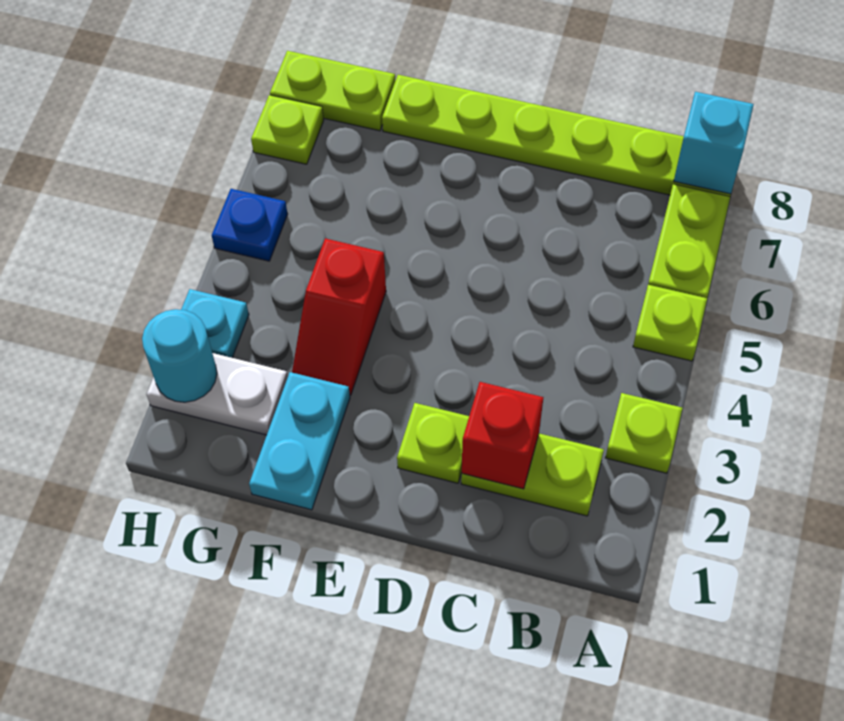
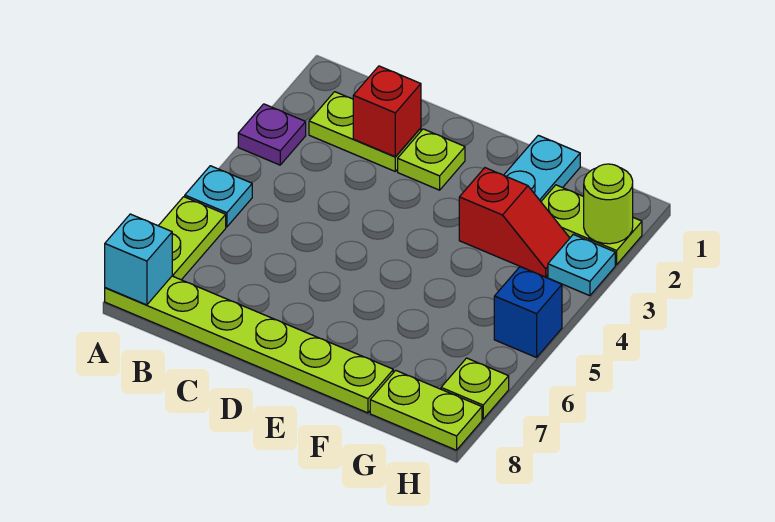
lime plate A3 level 1 -> purple plate A3 level 1
lime plate A5 level 1 -> cyan plate A5 level 1
red slope F3:F4 level 1 top 4 -> red slope F3:G3 level 1 top F
white plate G2:H2 level 1 -> lime plate G2:H2 level 1
cyan round brick H2 level 2 -> lime round brick H2 level 2
blue plate H5 level 1 -> blue brick H5 level 1

